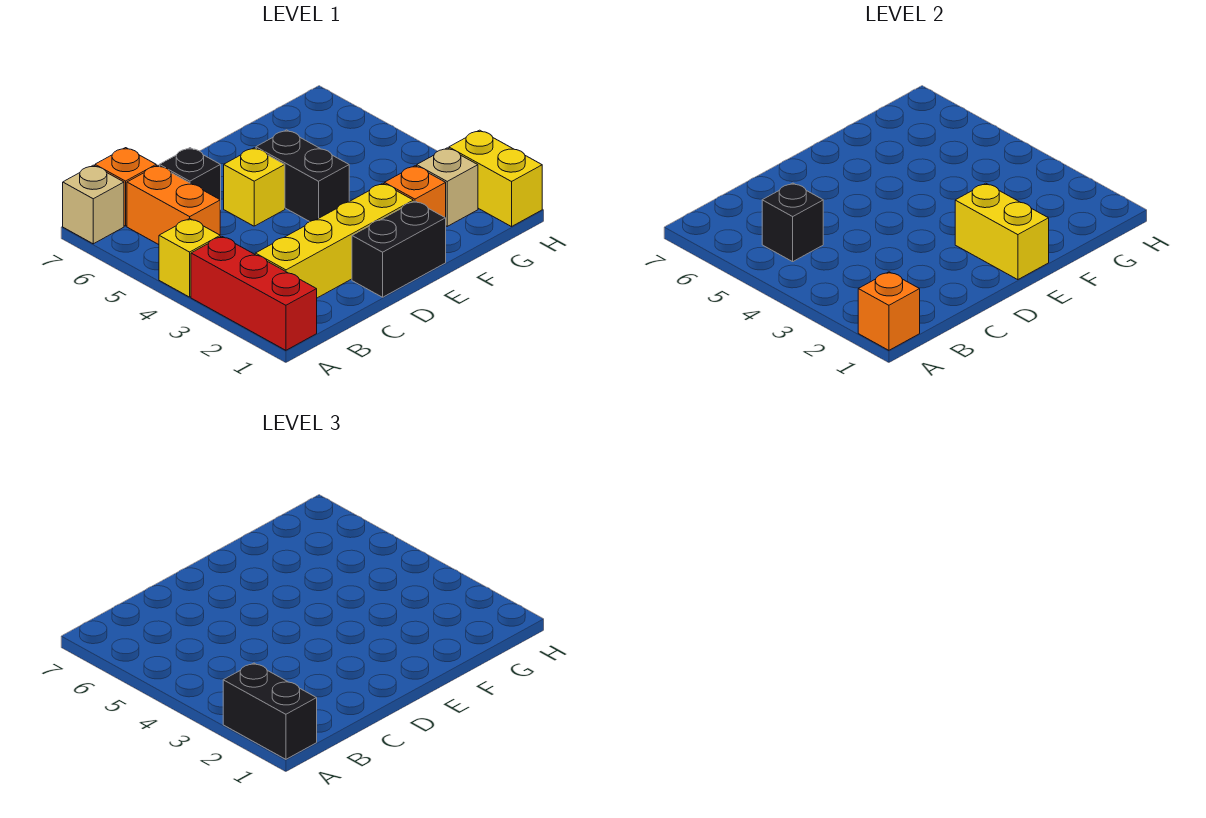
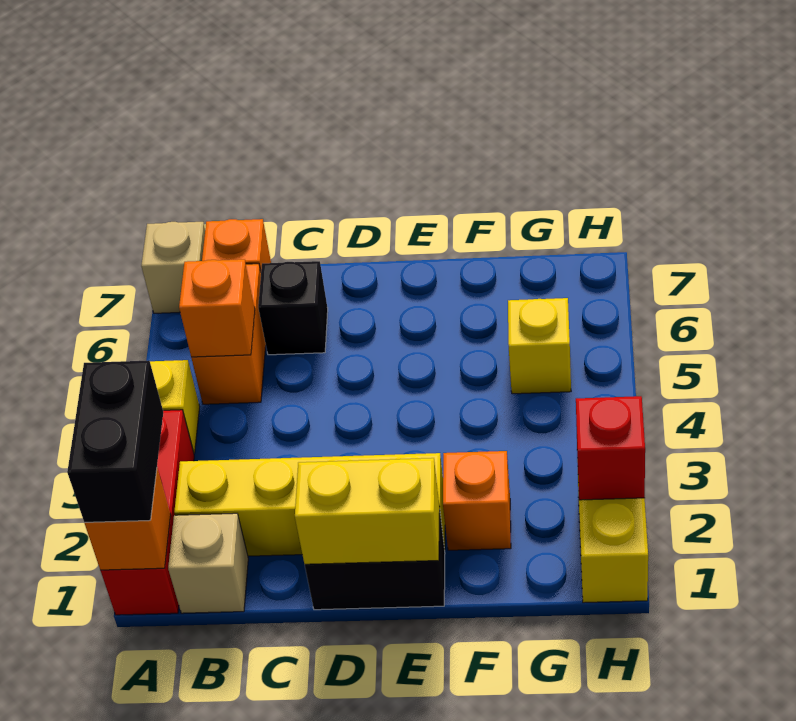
black brick B5 level 2 -> orange brick B5 level 2
yellow brick D5 level 1 -> yellow brick G5 level 1
yellow brick E1:E2 level 2 -> yellow brick D1:E1 level 2
black brick E4:E5 level 1 -> none
tan brick G2 level 1 -> tan brick B1 level 1
none -> red brick H2 level 2

